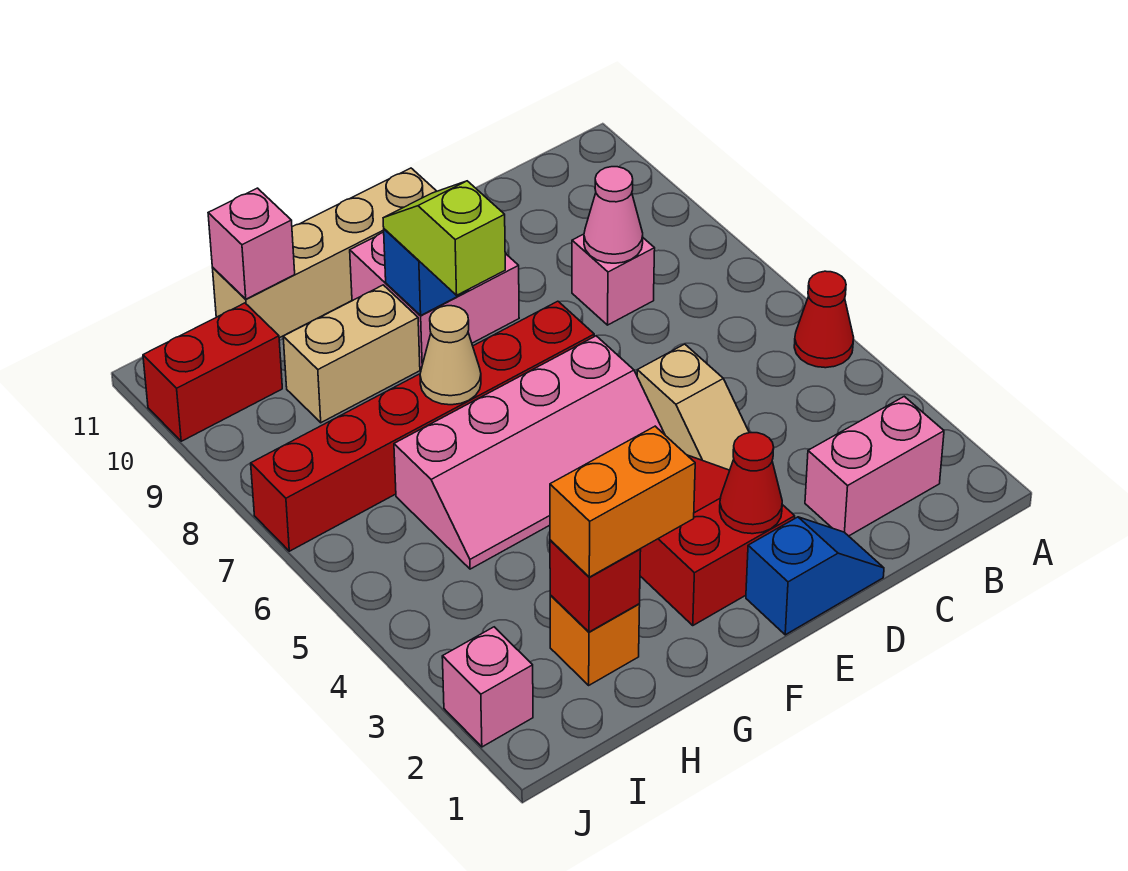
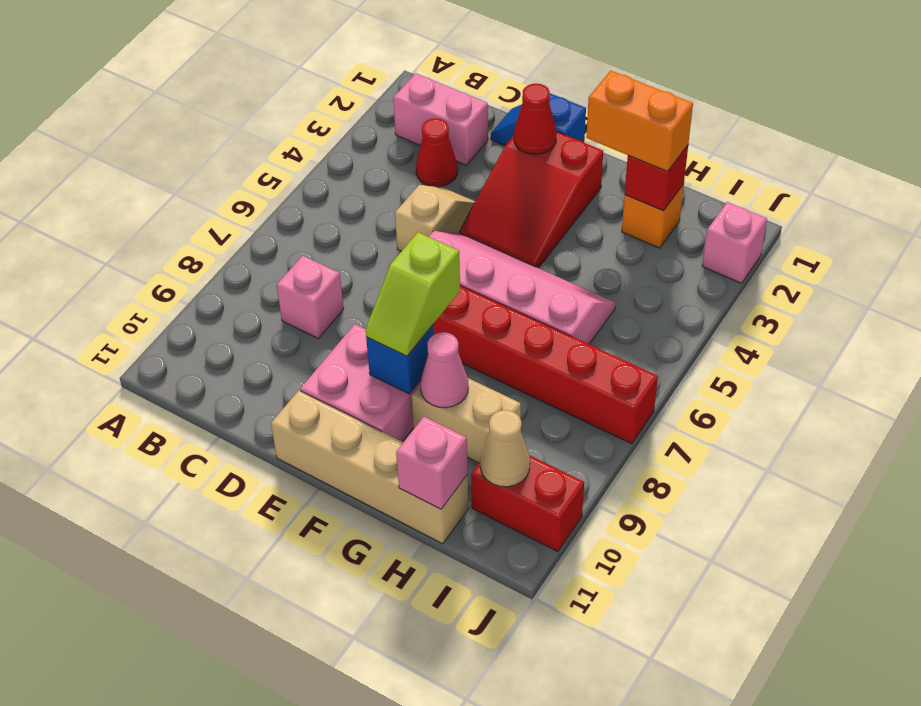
red cone A5 level 1 -> red cone C3 level 1
pink cone C8 level 2 -> pink cone G9 level 2
tan cone G7 level 2 -> tan cone I10 level 2

